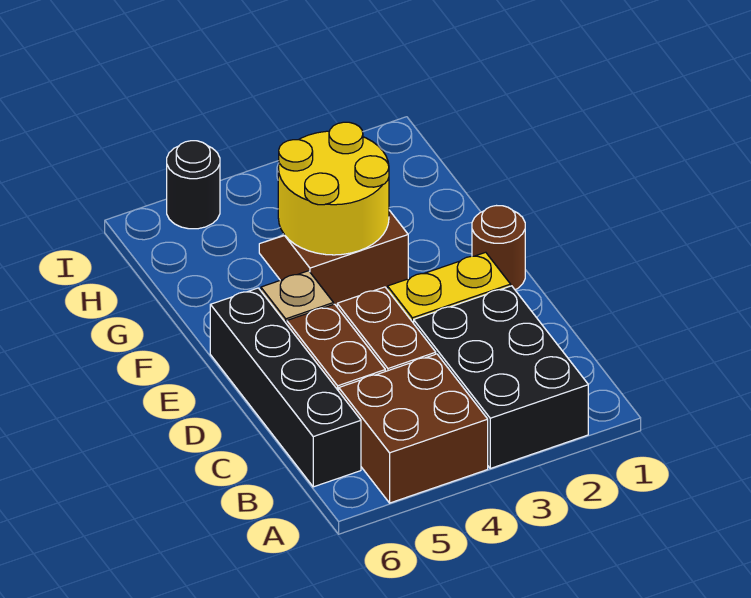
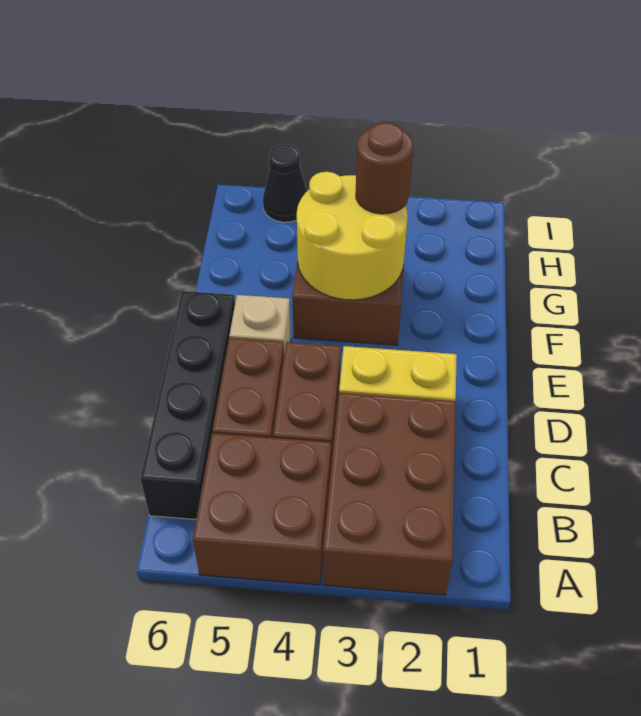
black brick A2:C3 level 1 -> brown brick A2:C3 level 1
brown round brick E1 level 1 -> brown round brick G3 level 3
black round brick I5 level 1 -> black cone I5 level 1

